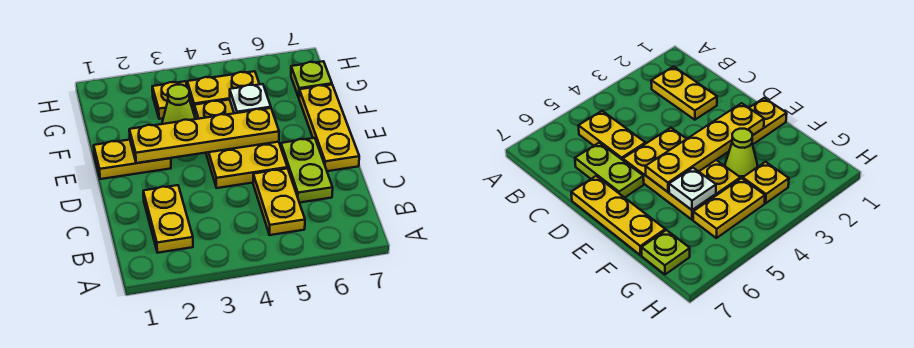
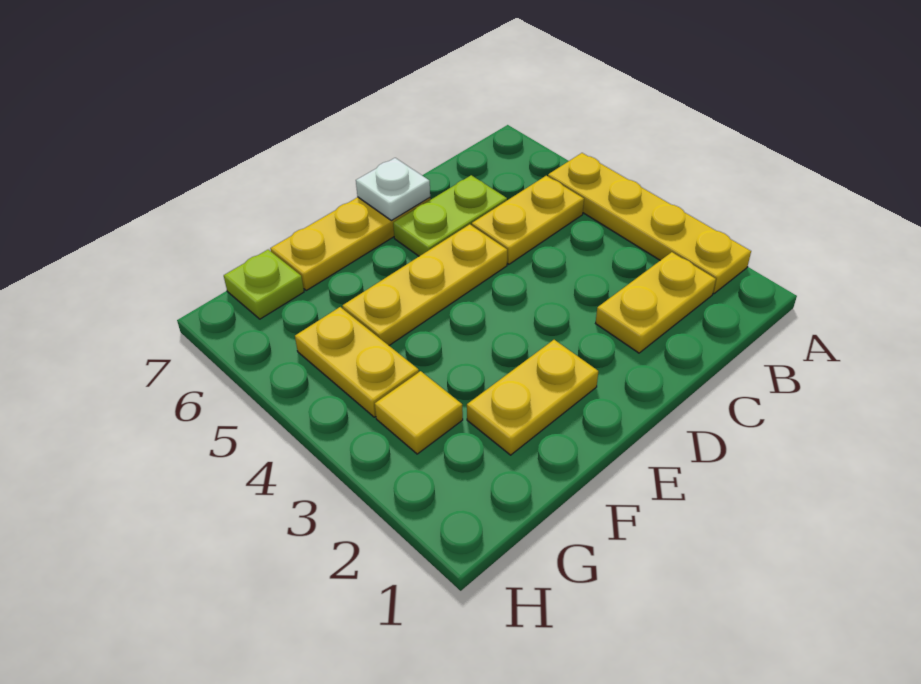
yellow plate D4:F5 level 1 -> yellow plate D5:F5 level 1
yellow plate E1:E2 level 1 -> yellow plate E2:F2 level 1
yellow plate E2:E5 level 2 -> yellow plate A2:A5 level 1
lime cone F3 level 1 -> none
white plate F5 level 2 -> white plate D7 level 2
yellow plate G3 level 1 -> yellow tile G3 level 1

